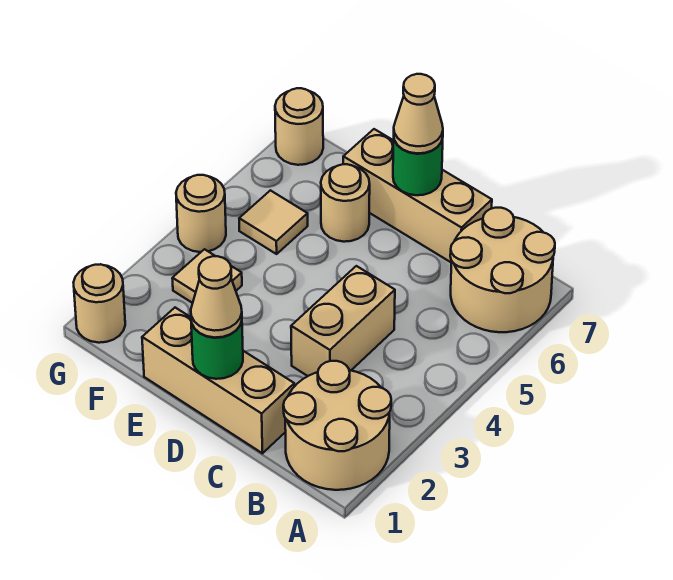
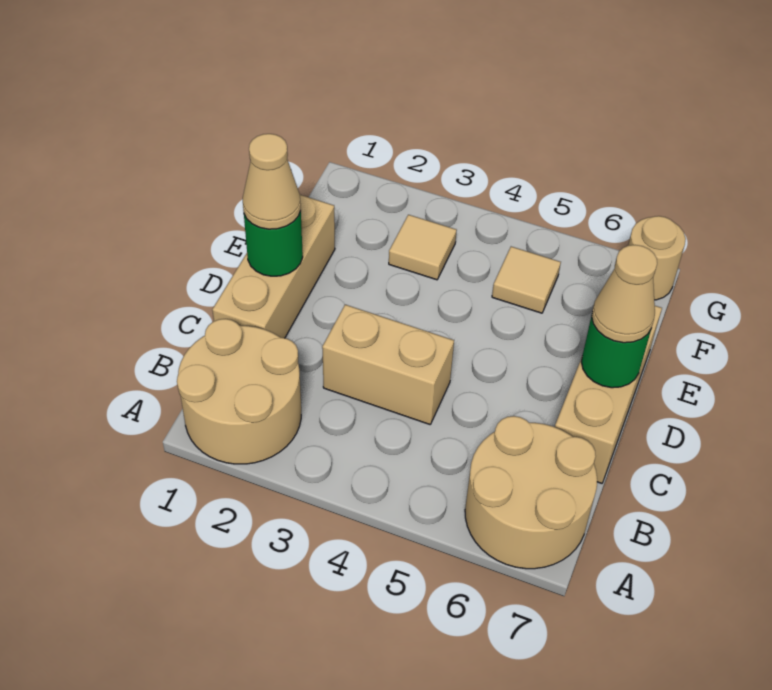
tan round brick E6 level 1 -> none
tan round brick G1 level 1 -> none
tan round brick G4 level 1 -> none

